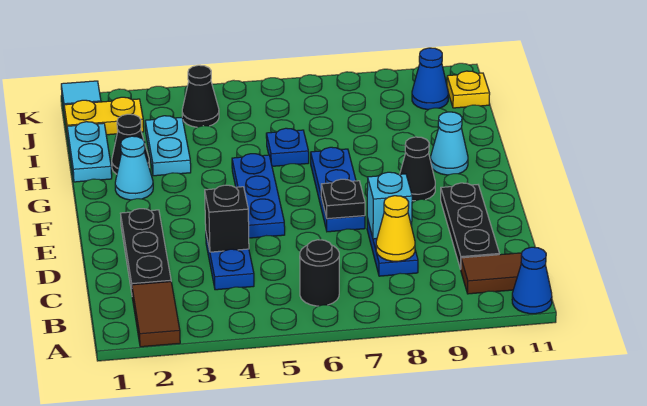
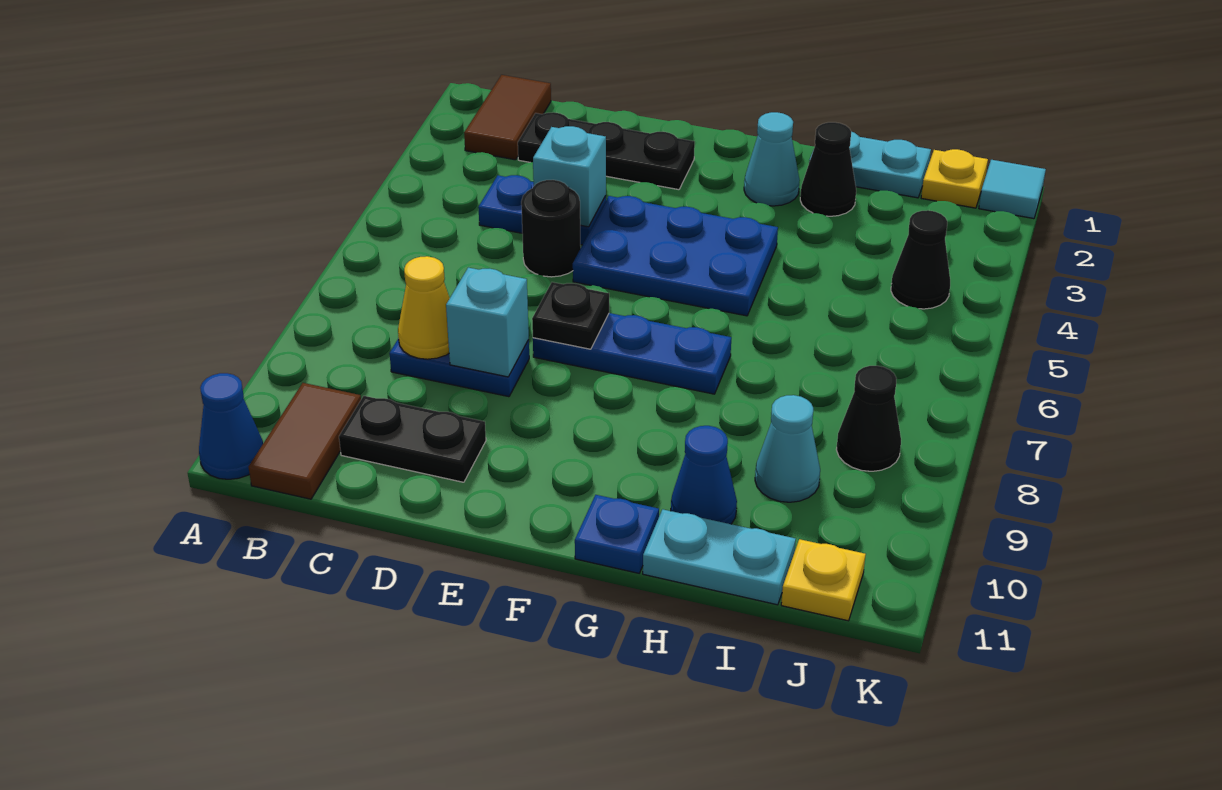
brown tile A2:B2 level 1 -> brown tile B1:B2 level 1
black round brick B6 level 1 -> black round brick D5 level 1
black plate C10:E10 level 1 -> black plate C10:D10 level 1
black brick D4 level 2 -> cyan brick D4 level 2
blue plate E5:G5 level 1 -> blue plate E4:G5 level 1
black cone F9 level 1 -> black cone J8 level 1
cyan cone G10 level 1 -> cyan cone I9 level 1
cyan plate H3:I3 level 1 -> cyan plate H11:I11 level 1
blue plate H6 level 1 -> blue plate G11 level 1
yellow plate J1:J2 level 1 -> yellow plate J1 level 1
blue cone J10 level 1 -> blue cone H10 level 1

